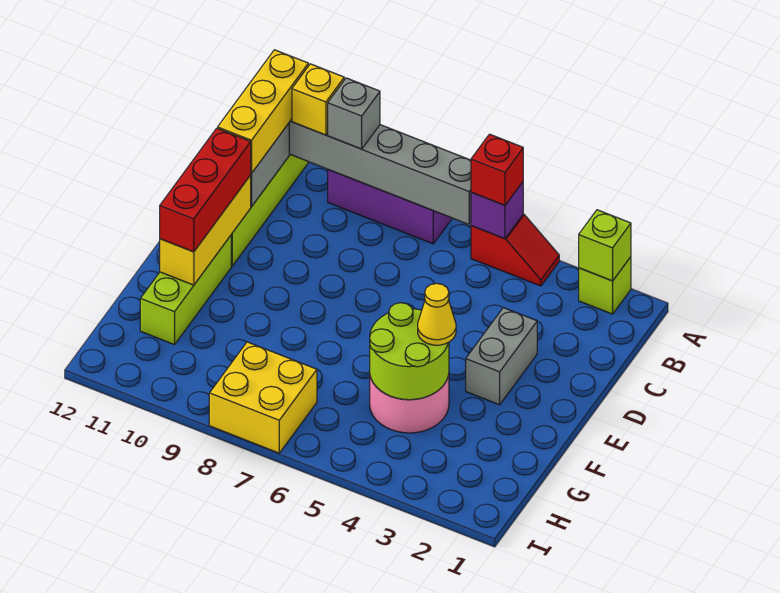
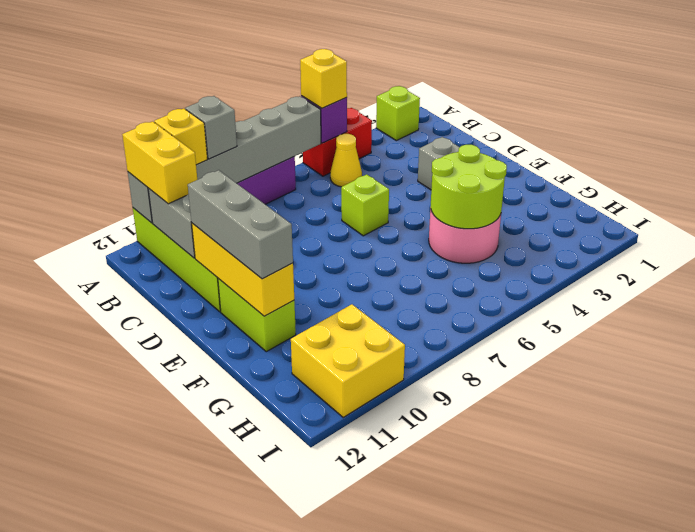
lime brick A2 level 2 -> lime brick D6 level 1
red slope A4:A5 level 1 top 5 -> red brick A4:A5 level 1
red brick A5 level 3 -> yellow brick A5 level 3
yellow brick A11:C11 level 3 -> yellow brick A11:B11 level 3
red brick D11:F11 level 3 -> grey brick D11:F11 level 3
lime brick E11:G11 level 1 -> lime brick E11:F11 level 1
yellow cone F4 level 3 -> yellow cone B5 level 1
yellow brick H7:I8 level 1 -> yellow brick H10:I11 level 1

